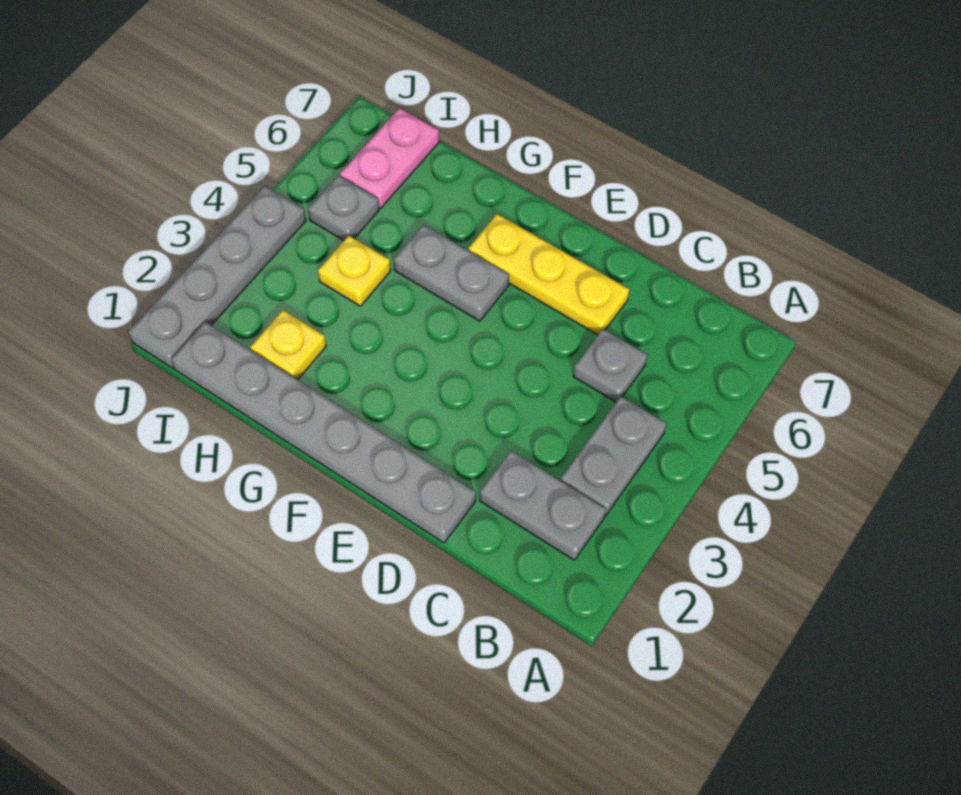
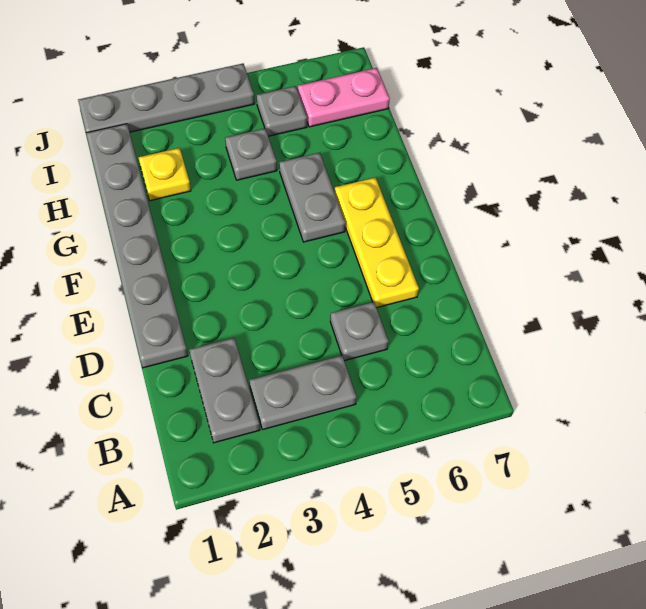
yellow plate H4 level 1 -> grey plate H4 level 1

